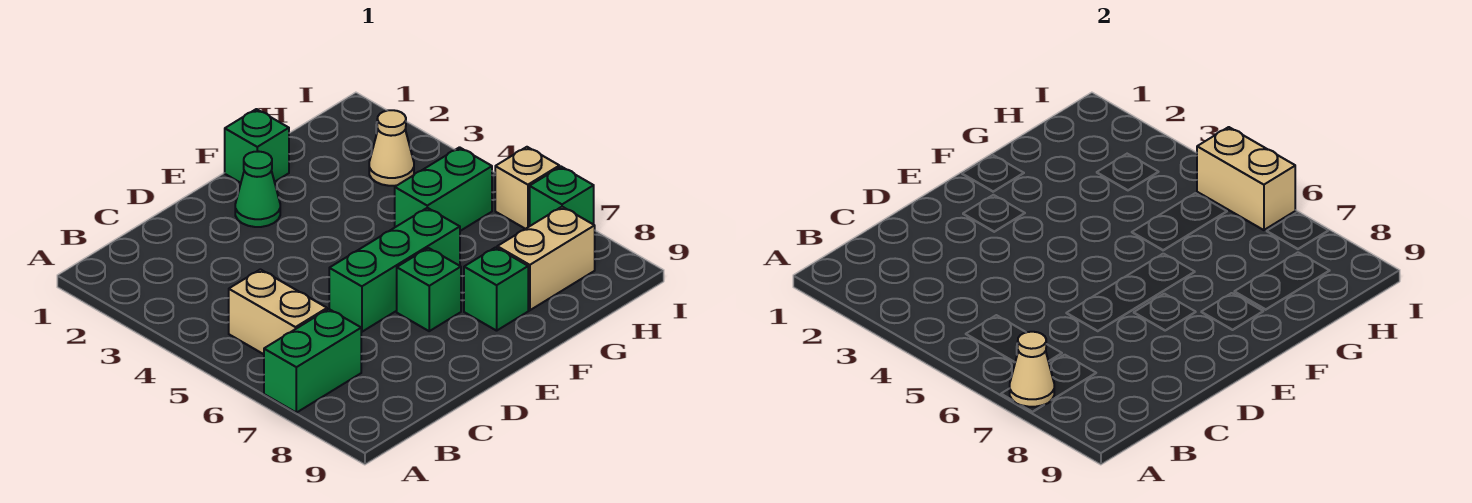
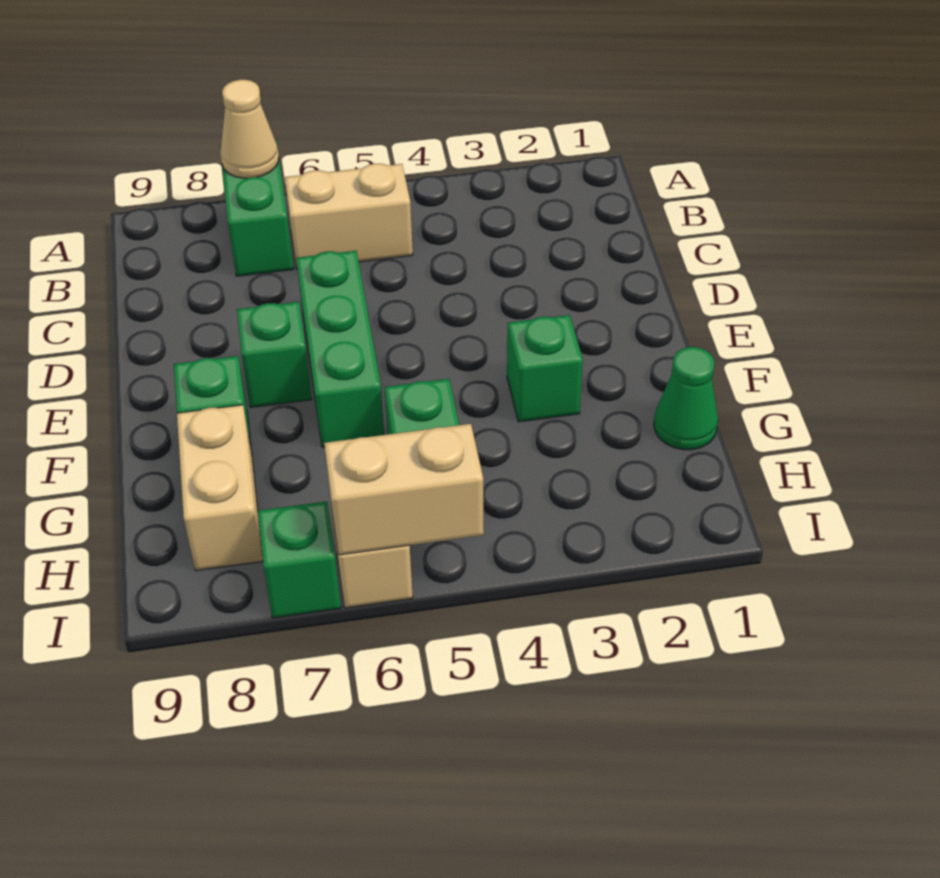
green cone E2 level 1 -> green cone G1 level 1
green brick F1 level 1 -> green brick F3 level 1
tan cone H3 level 1 -> none

